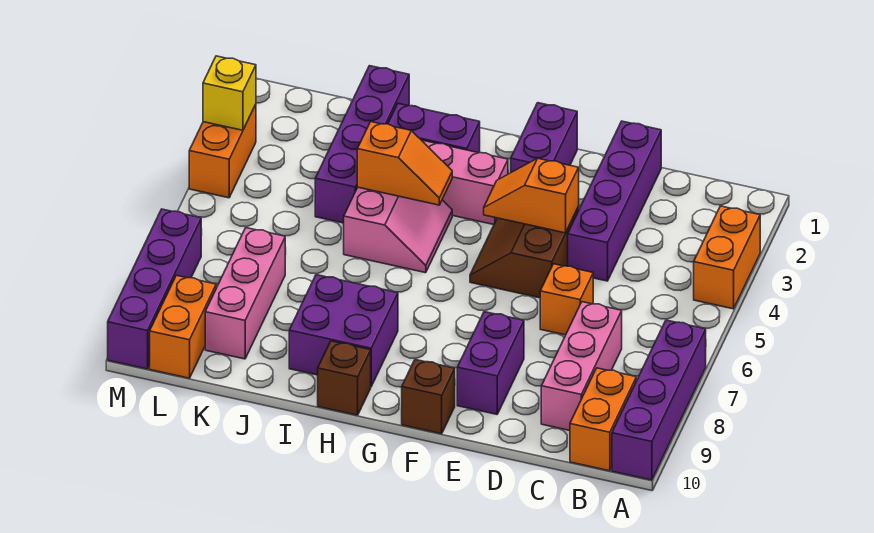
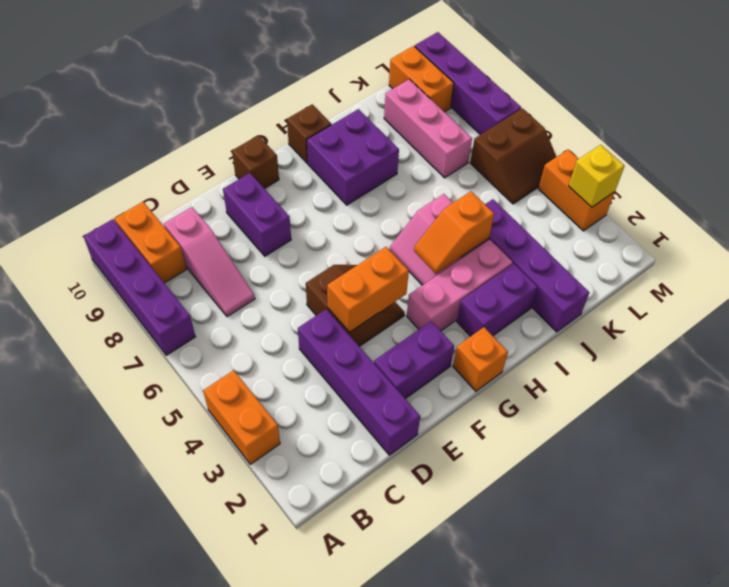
pink brick C7:C9 level 1 -> pink slope C7:C9 level 1 top 9
orange brick D6 level 1 -> orange brick G1 level 1
orange slope E4:F4 level 2 top E -> orange brick E4:F4 level 2
purple brick F1:F2 level 1 -> purple brick E2:F2 level 1
none -> brown slope L5:M6 level 1 top 6

